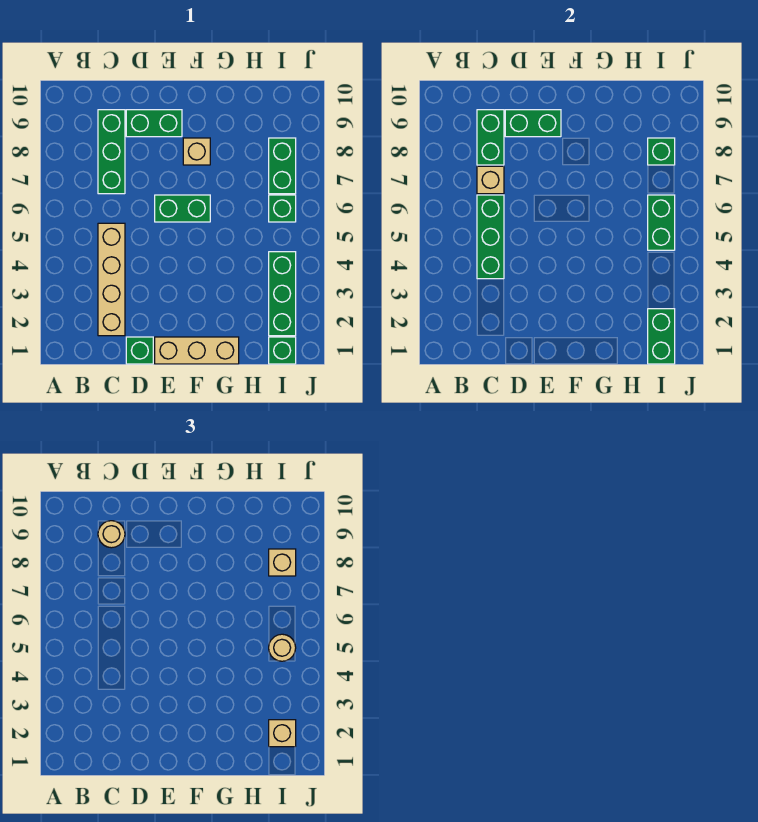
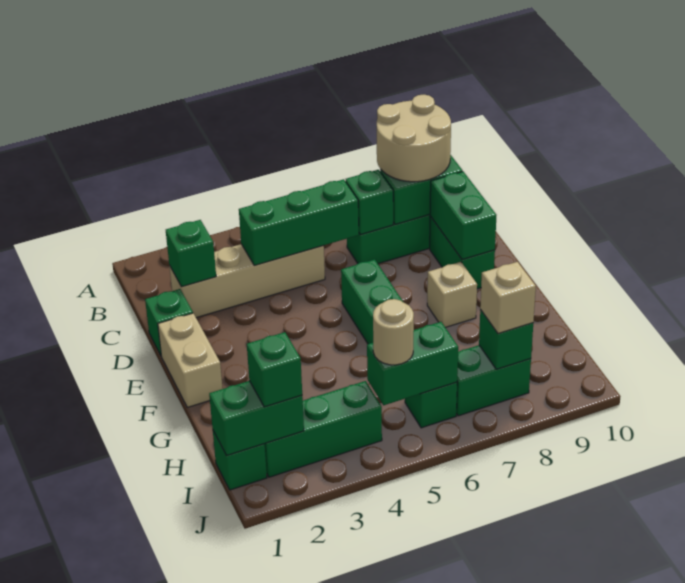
none -> green brick C2 level 2
tan brick C7 level 2 -> green brick C7 level 2
tan round brick C9 level 3 -> tan round brick B8:C9 level 3
tan brick E1:G1 level 1 -> tan brick E1:F1 level 1
tan brick I2 level 3 -> green brick I2 level 3

